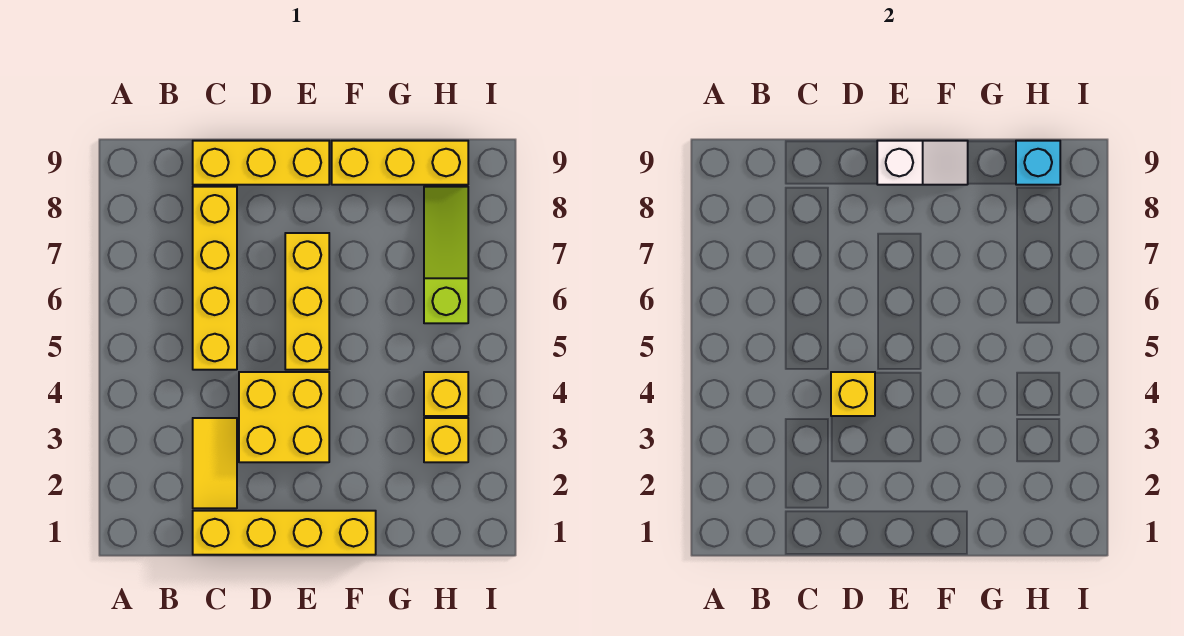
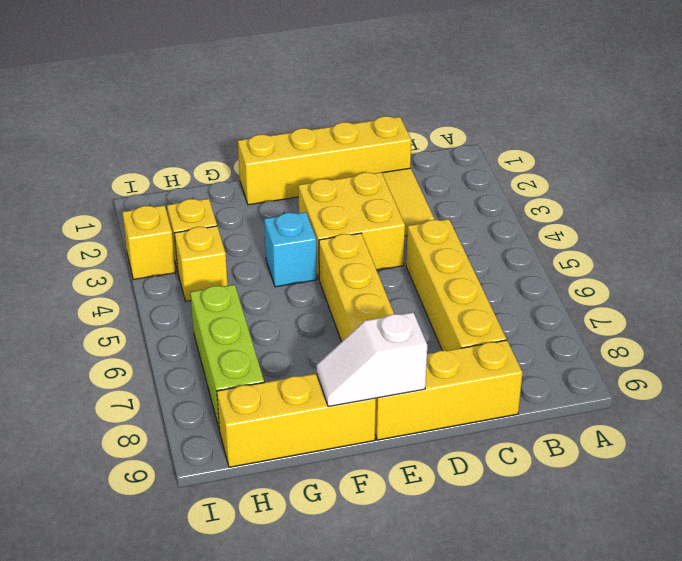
yellow brick D4 level 2 -> yellow brick I3 level 1
lime slope H6:H8 level 1 top 6 -> lime brick H6:H8 level 1
cyan brick H9 level 2 -> cyan brick F4 level 1

